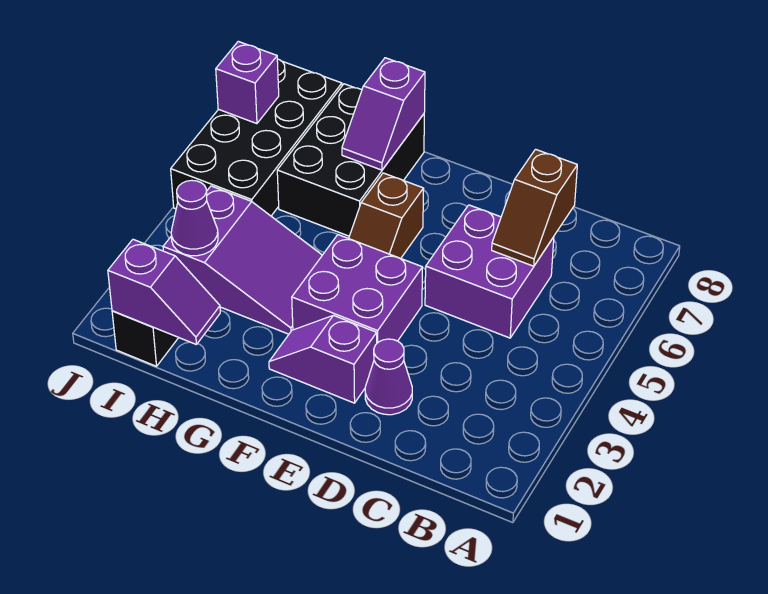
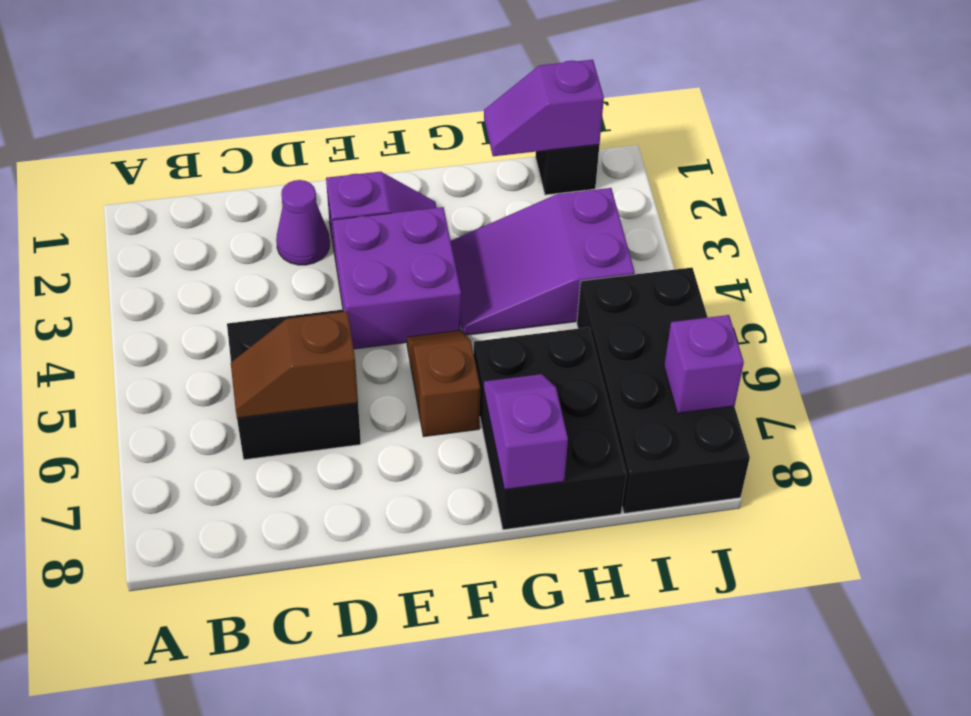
purple brick C5:D6 level 1 -> black brick C5:D6 level 1
brown slope C6:C7 level 2 top 7 -> brown slope C6:D6 level 2 top D
purple cone I3 level 2 -> none

